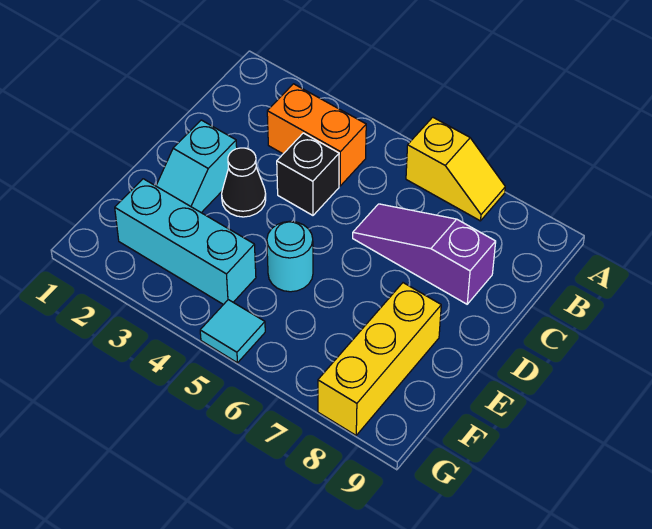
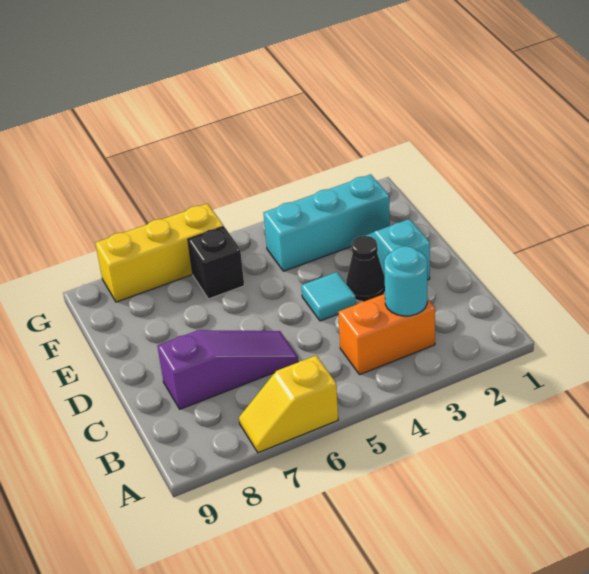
black brick C4 level 1 -> black brick F6 level 1
cyan round brick E5 level 1 -> cyan round brick B3 level 2
yellow brick E8:G8 level 1 -> yellow brick G6:G8 level 1
cyan tile G5 level 1 -> cyan tile D4 level 1

